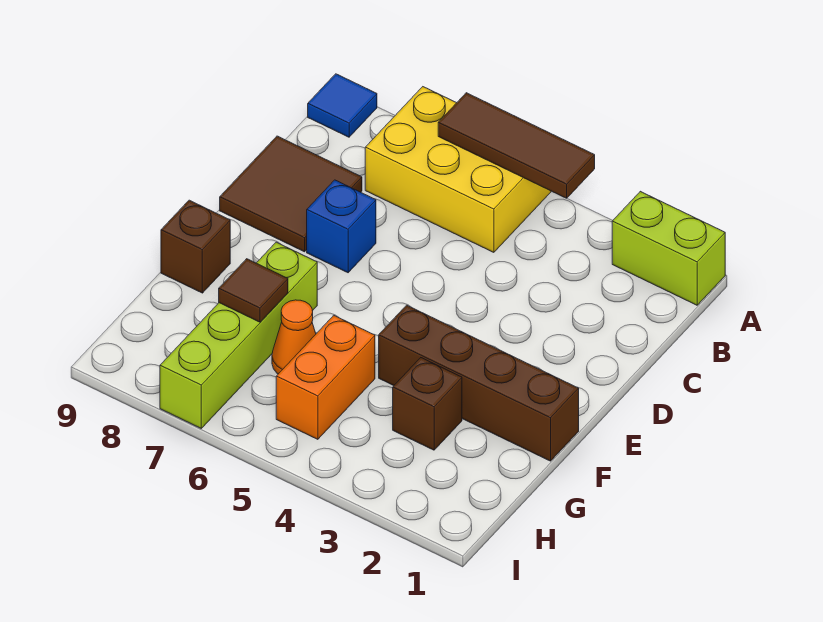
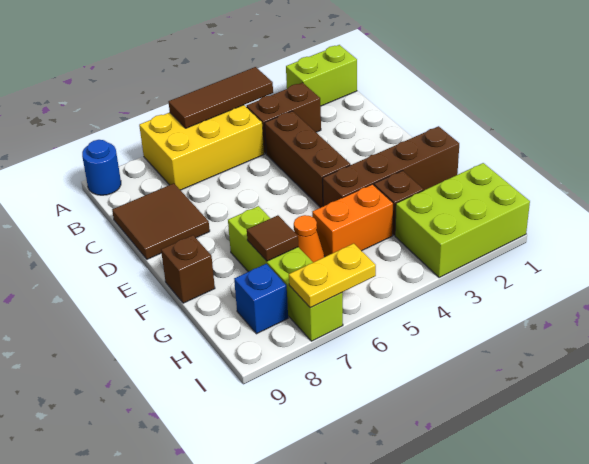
blue tile A9 level 1 -> blue round brick A9 level 1
none -> brown brick B3:B4 level 1
none -> brown brick C4:E4 level 1
blue brick D7 level 1 -> blue brick H8 level 1
orange brick G5:H5 level 1 -> orange brick G4:G5 level 1
none -> lime brick H1:I3 level 1
none -> yellow plate I6:I7 level 2

